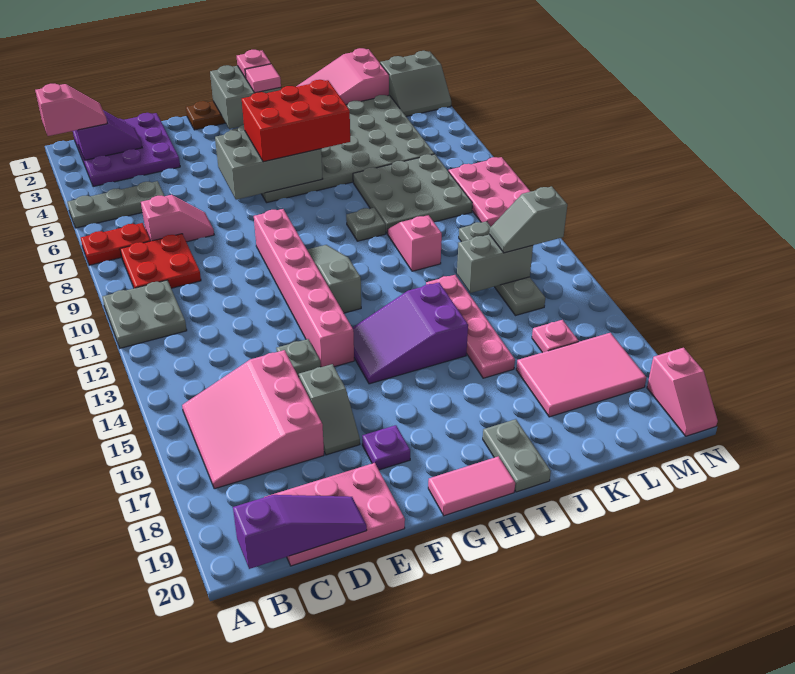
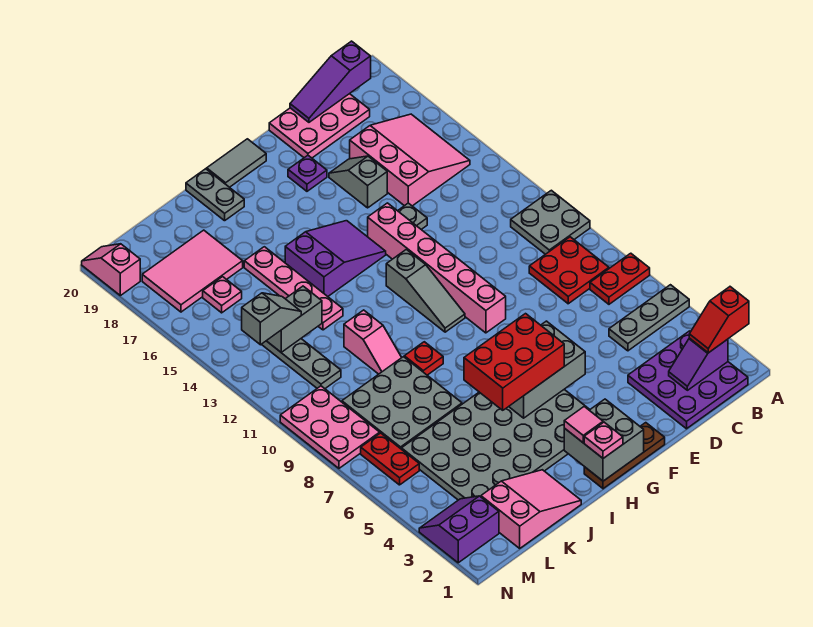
pink slope A2:B2 level 3 top A -> red slope A2:B2 level 3 top A
pink slope C7:D7 level 1 top C -> none
pink tile G20:H20 level 1 -> grey tile G20:H20 level 1
grey plate I9 level 1 -> red plate I9 level 1
grey slope M2:N3 level 1 top 2 -> purple slope M2:N3 level 1 top 2
none -> red plate M6:M7 level 1

